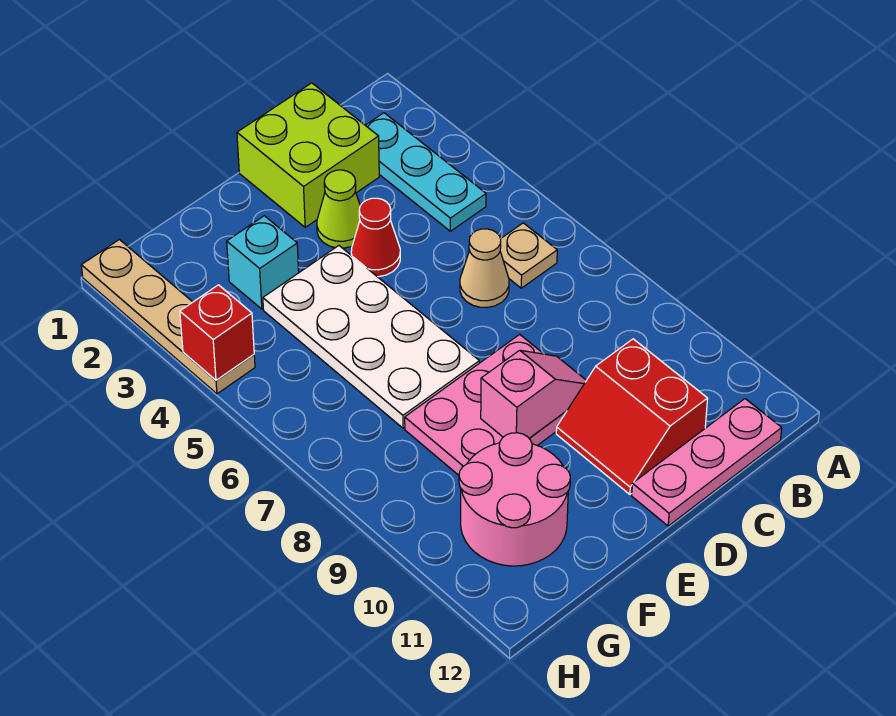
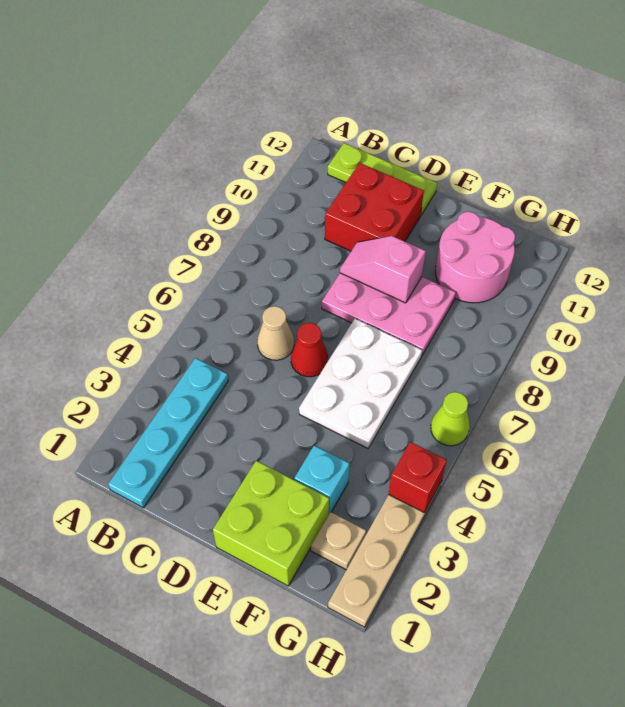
cyan plate B2:B4 level 1 -> cyan plate B1:B4 level 1
tan plate B6 level 1 -> tan plate G2 level 1
pink plate B12:D12 level 1 -> lime plate B12:D12 level 1
lime brick C1:D2 level 1 -> lime brick E1:F2 level 1
red slope C10:D11 level 1 top C -> red brick C10:D11 level 1
lime cone D3 level 1 -> lime cone H6 level 1
red cone D4 level 1 -> red cone D6 level 1
white plate E4:F7 level 1 -> white plate E5:F7 level 1

